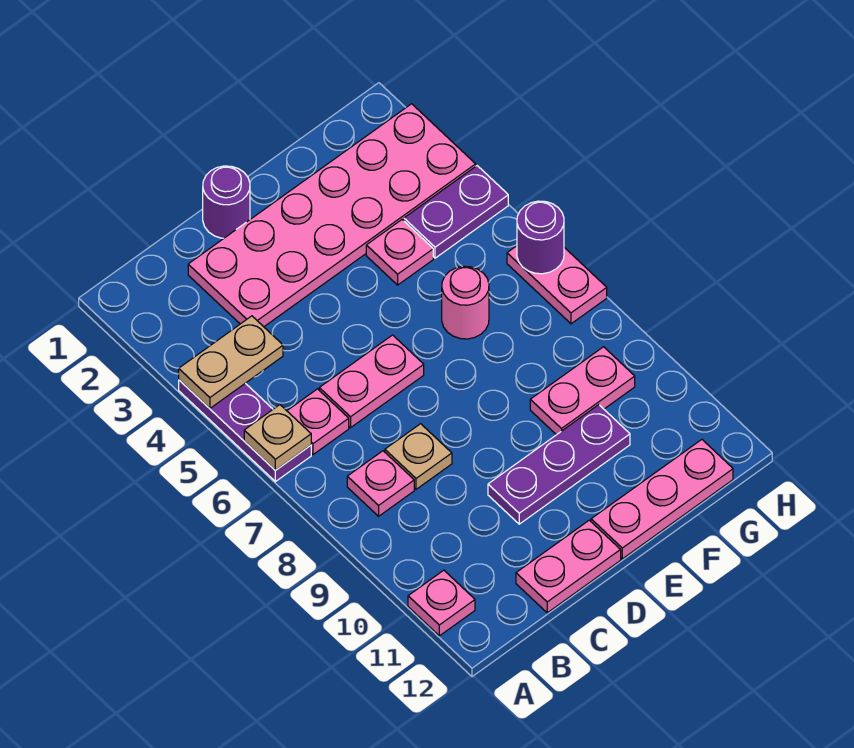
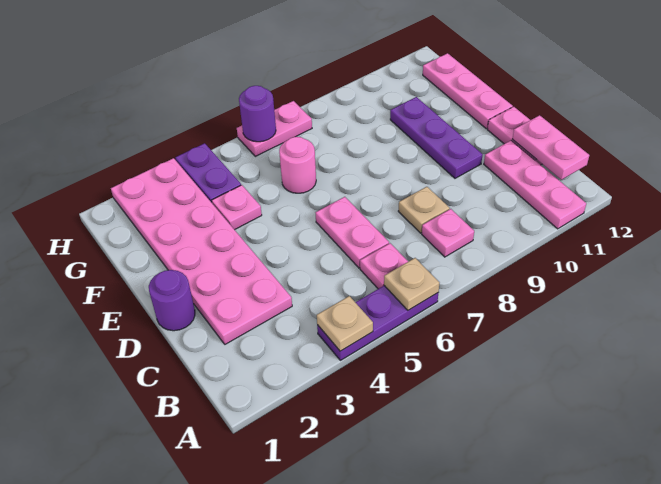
tan plate A4:B4 level 2 -> tan plate A4 level 2
pink plate A11 level 1 -> pink plate A11:C11 level 1
pink plate F9:G9 level 1 -> pink plate B12:C12 level 2

